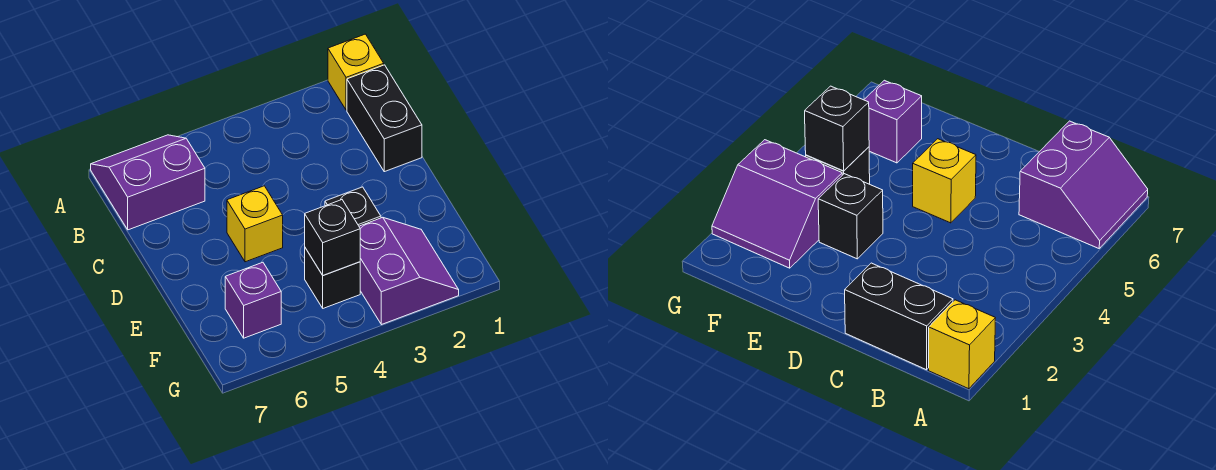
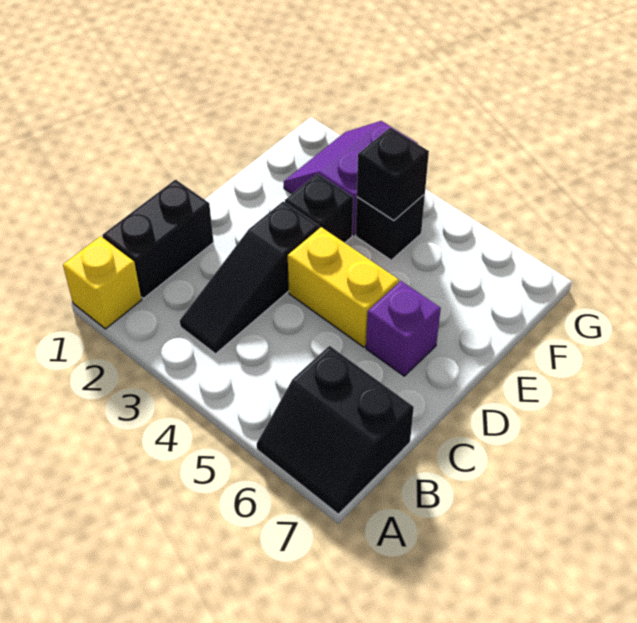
purple slope A6:B7 level 1 top B -> black slope A6:B7 level 1 top B
none -> black slope B3:D3 level 1 top D
yellow brick D5 level 1 -> yellow brick D4:D5 level 1
purple brick F6 level 1 -> purple brick D6 level 1

